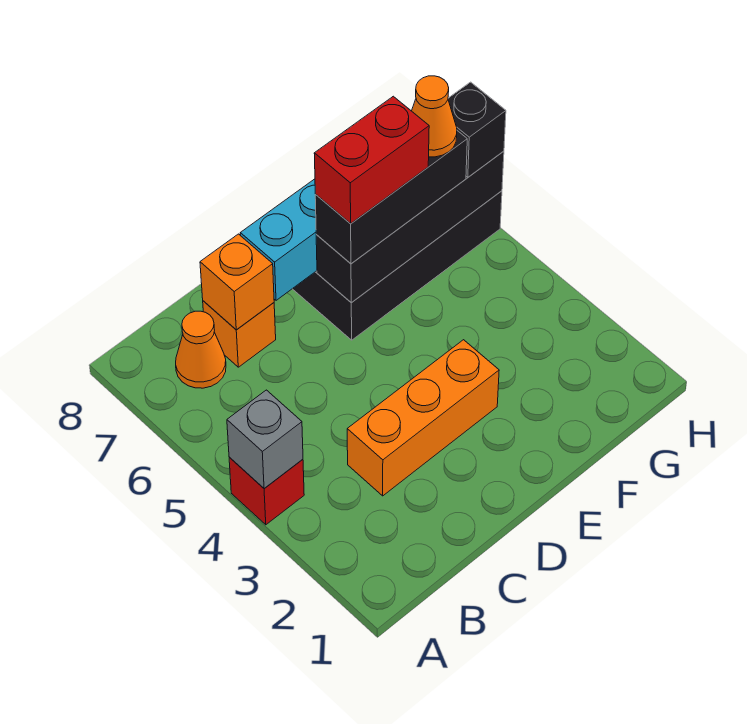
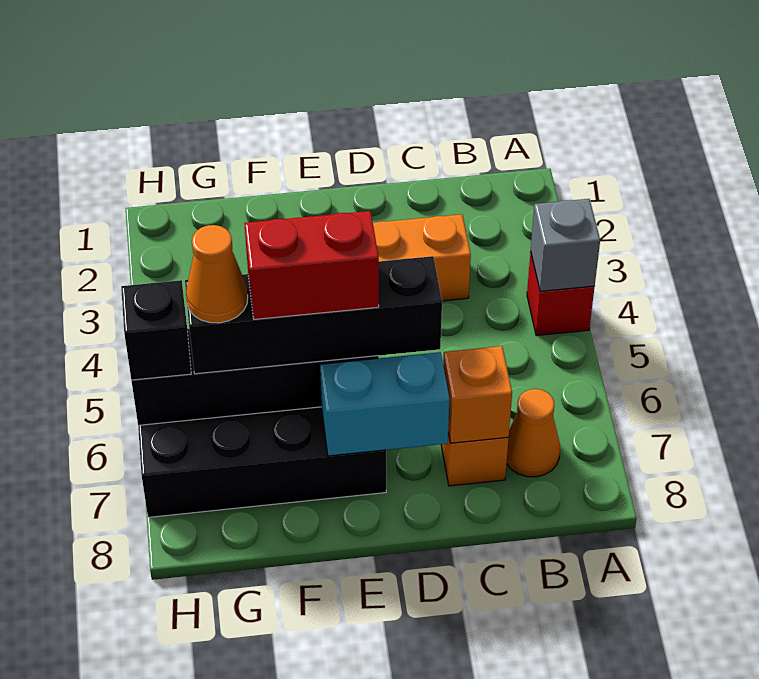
black brick E6:G6 level 3 -> black brick D6:G6 level 3

